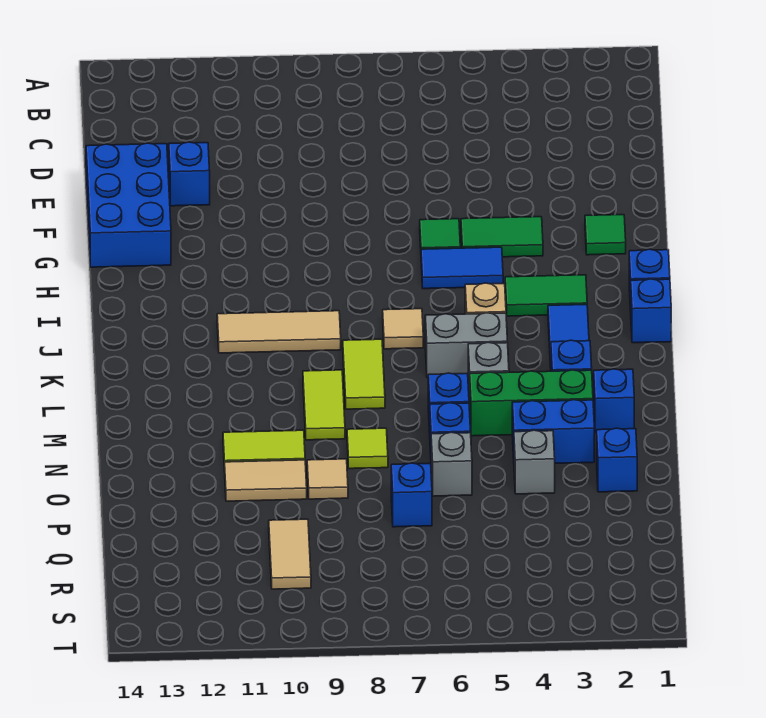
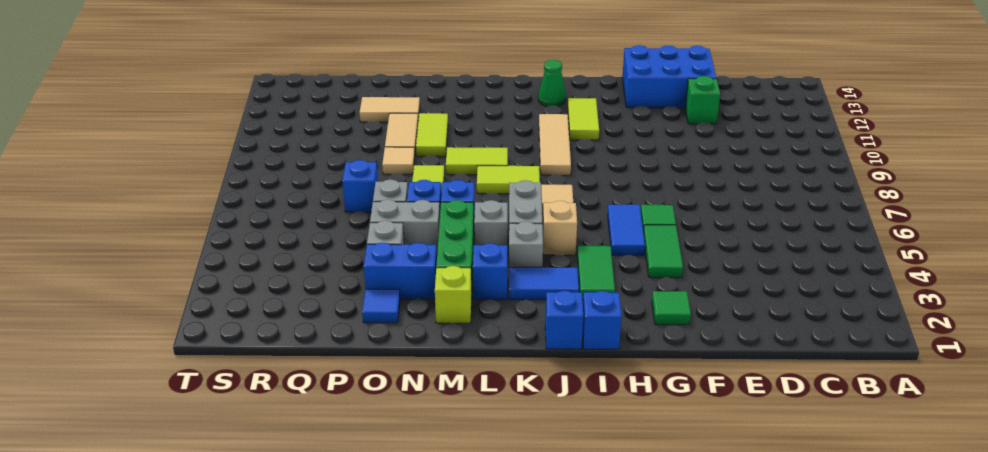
blue brick E12 level 1 -> green brick E12 level 1
none -> lime tile I11:I12 level 1
none -> green cone J13 level 1
none -> grey brick K4 level 1
blue brick M2 level 1 -> lime brick M2 level 1
blue brick N3:N4 level 1 -> blue brick N3:O3 level 1
none -> grey brick N5:O5 level 1
blue brick O2 level 1 -> blue tile O2 level 1
tan tile Q10:R10 level 1 -> tan tile O12:P12 level 1

